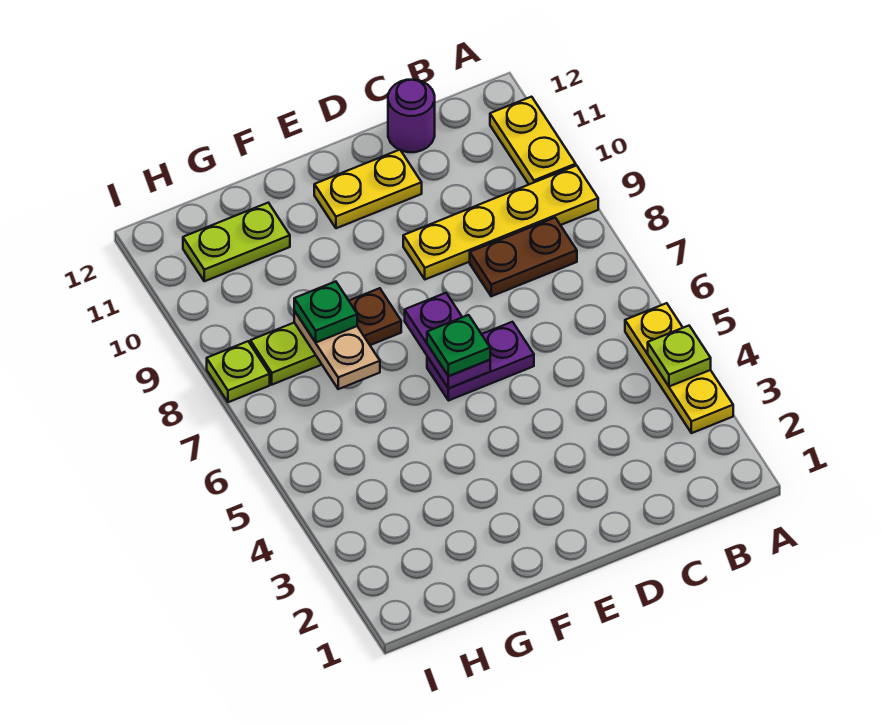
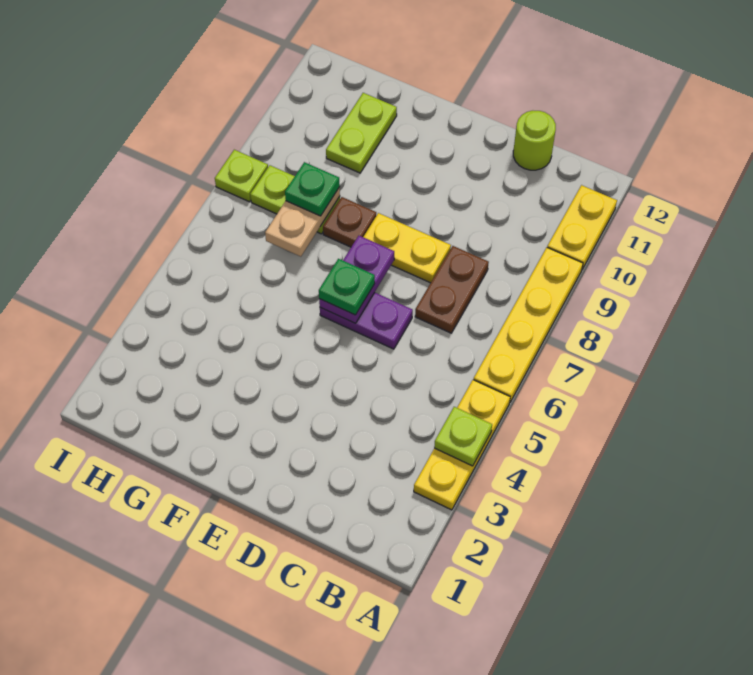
yellow plate A9:D9 level 1 -> yellow plate A6:A9 level 1
brown plate B8:C8 level 1 -> brown plate C7:C8 level 1
purple round brick C12 level 1 -> lime round brick C12 level 1
yellow plate D11:E11 level 1 -> yellow plate D8:E8 level 1
lime plate G11:H11 level 1 -> lime plate G10:G11 level 1

